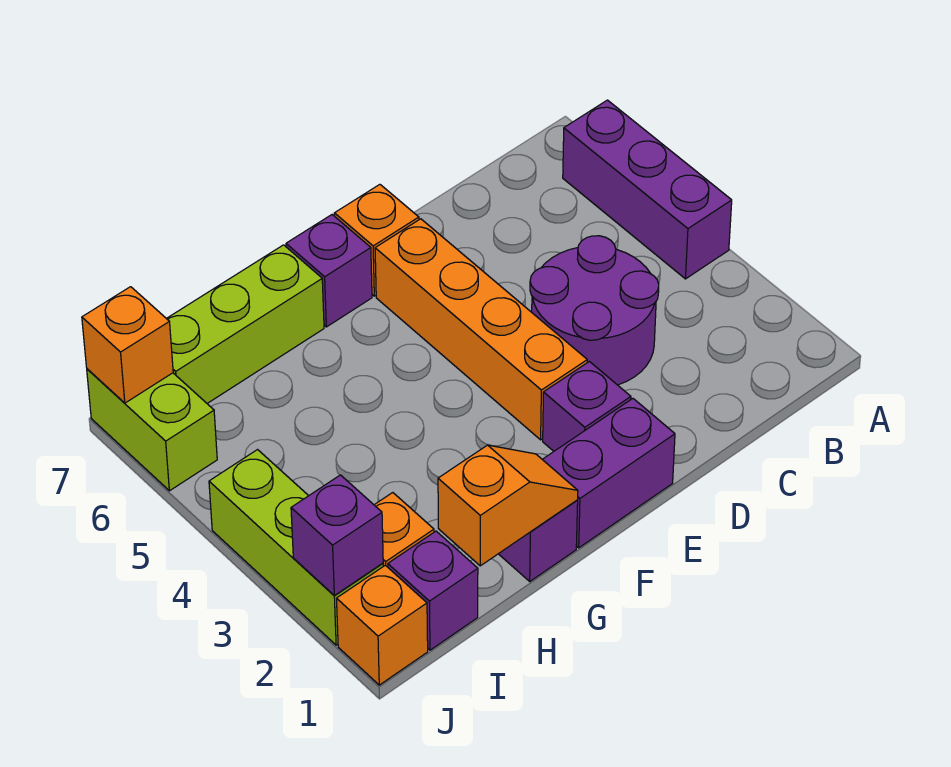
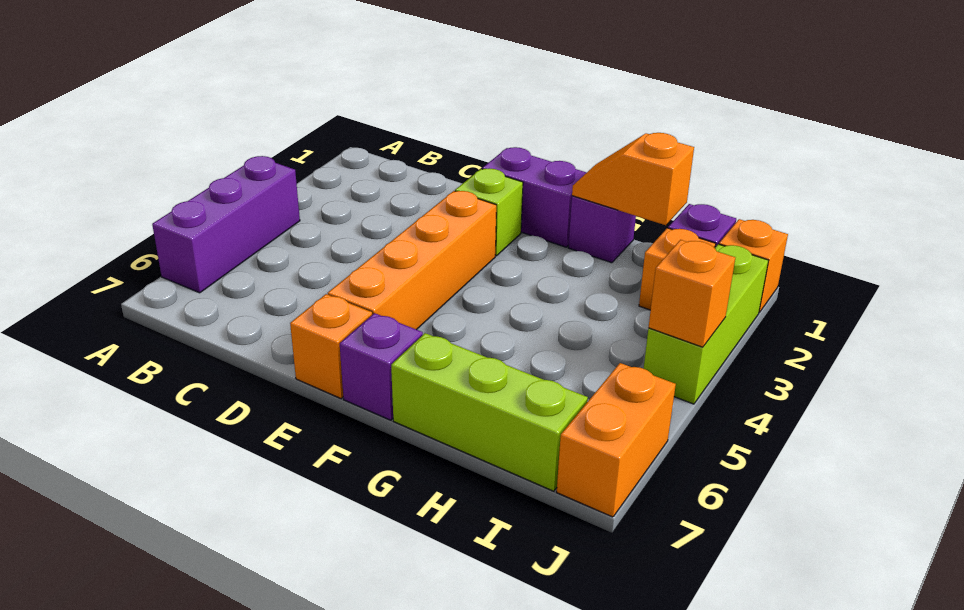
purple round brick C3:D4 level 1 -> none
purple brick E2 level 1 -> lime brick E2 level 1
purple brick J2 level 2 -> none
lime brick J6:J7 level 1 -> orange brick J6:J7 level 1
orange brick J7 level 2 -> orange brick J4 level 2

